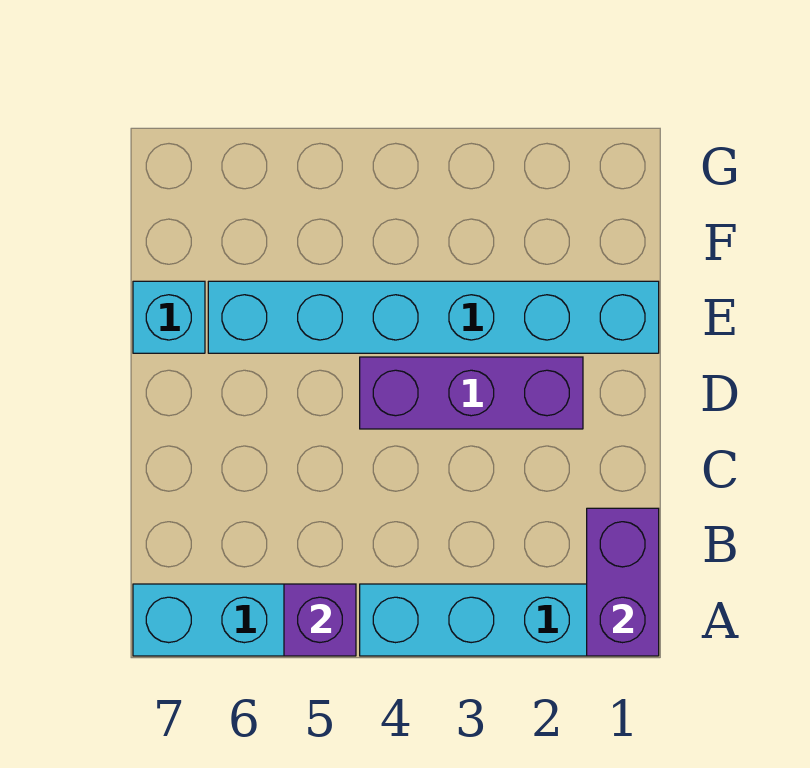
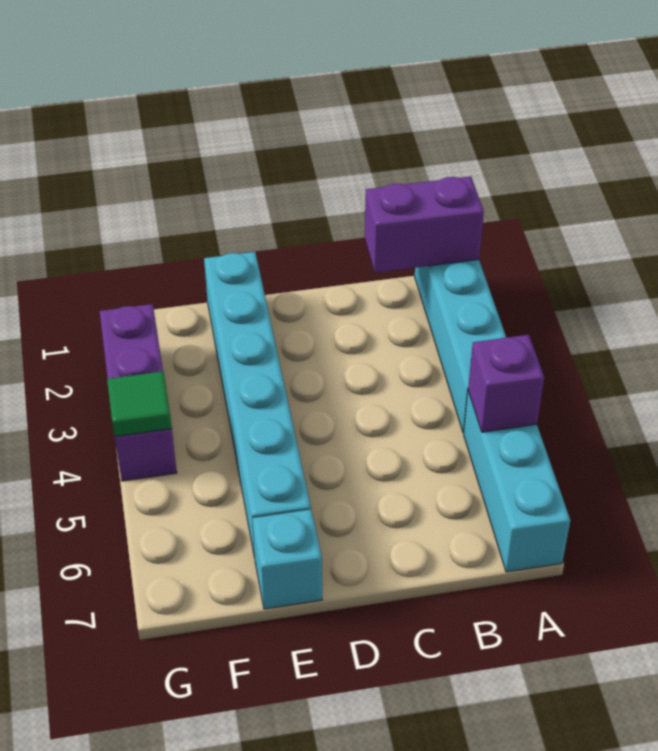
purple brick D2:D4 level 1 -> purple brick G2:G4 level 1
none -> green tile G4 level 2

